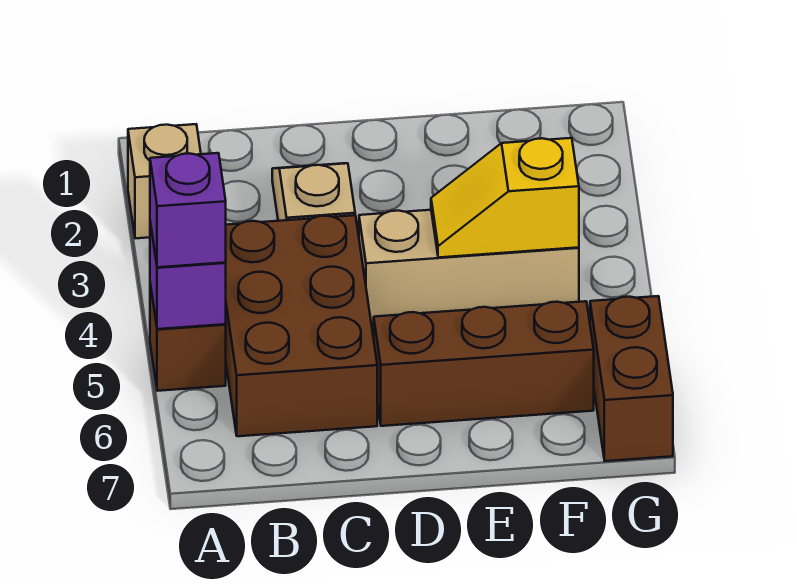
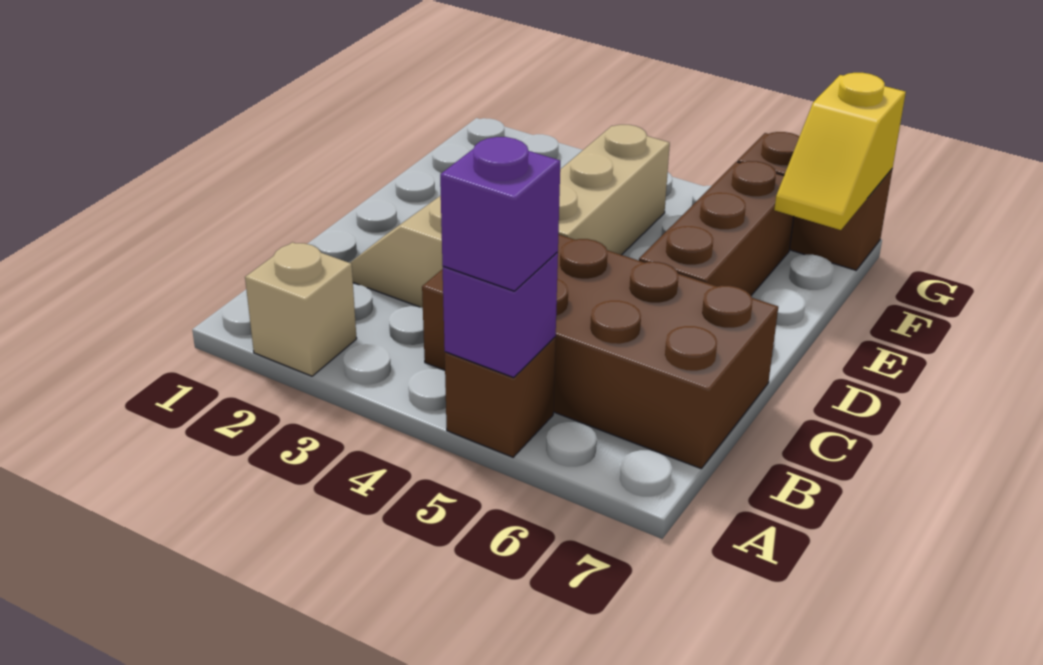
brown brick B4:C6 level 1 -> brown brick B4:C7 level 1
yellow slope E4:F4 level 2 top F -> yellow slope F7:G7 level 2 top G

